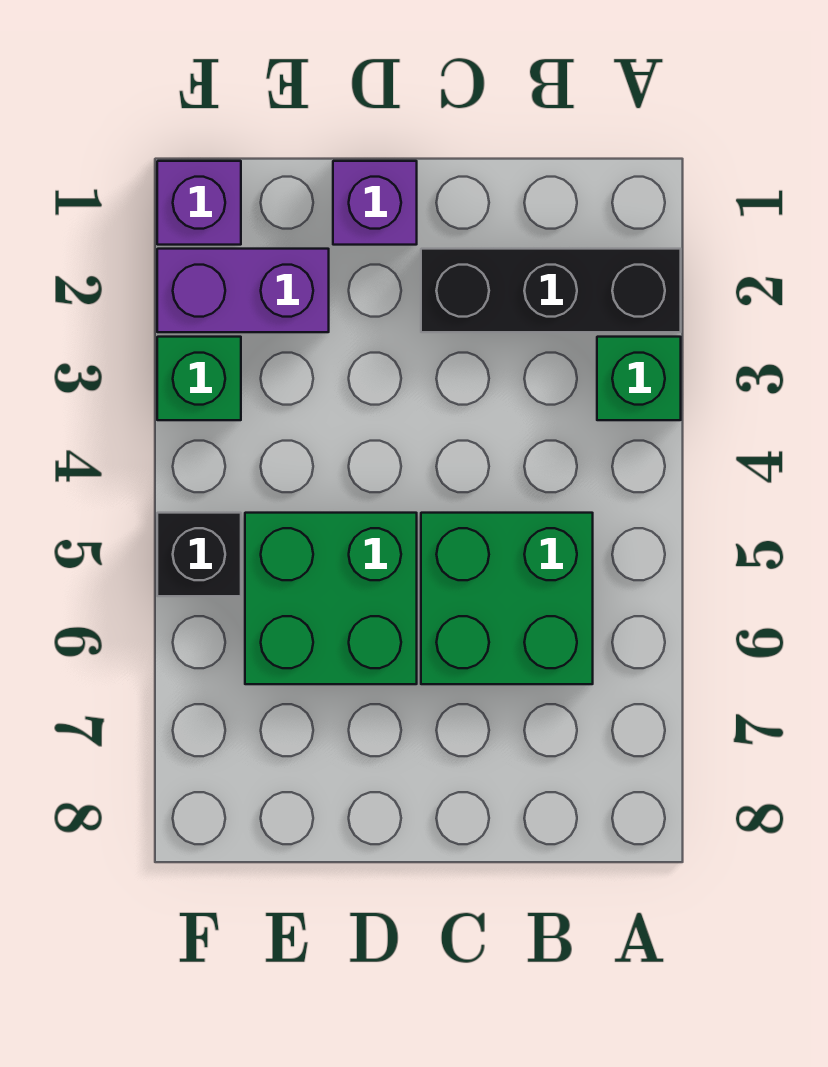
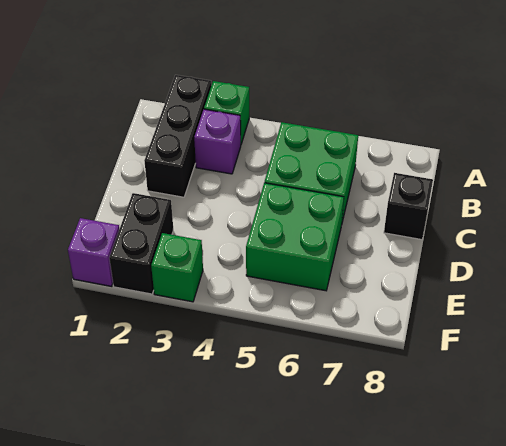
purple brick D1 level 1 -> purple brick B3 level 1
purple brick E2:F2 level 1 -> black brick E2:F2 level 1
black brick F5 level 1 -> black brick C8 level 1

